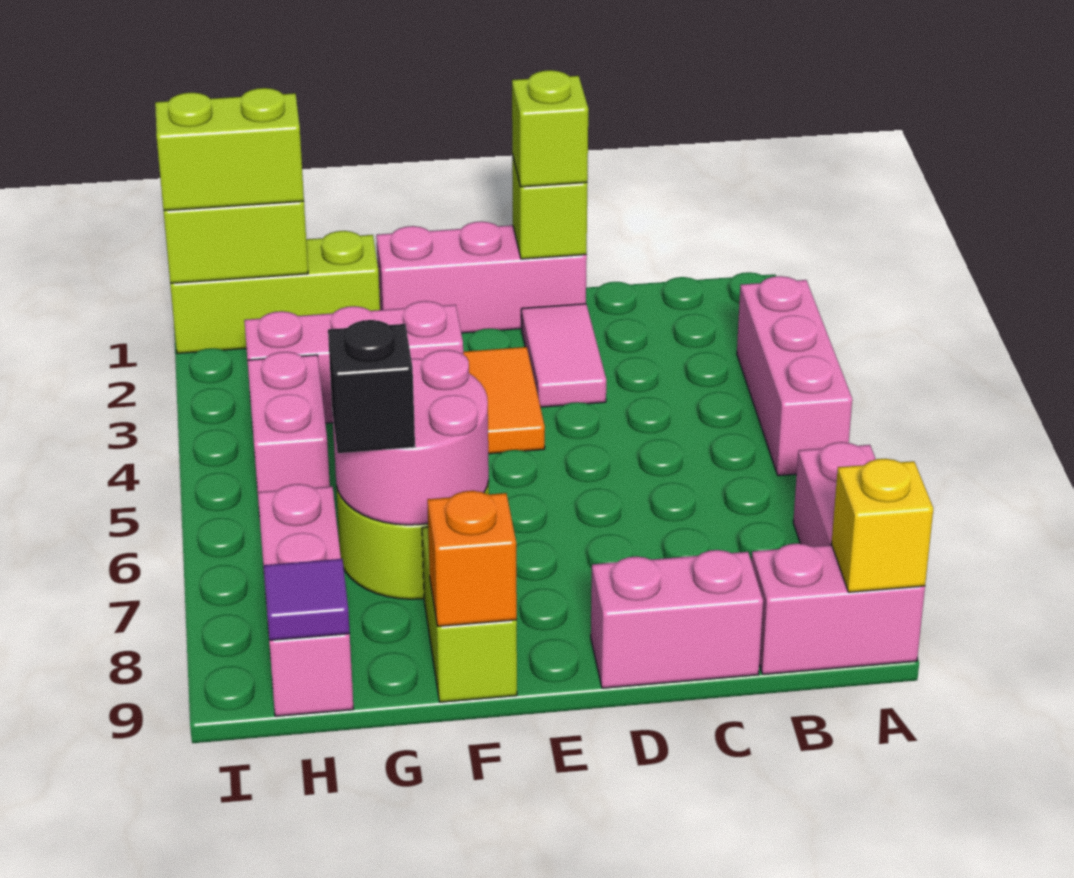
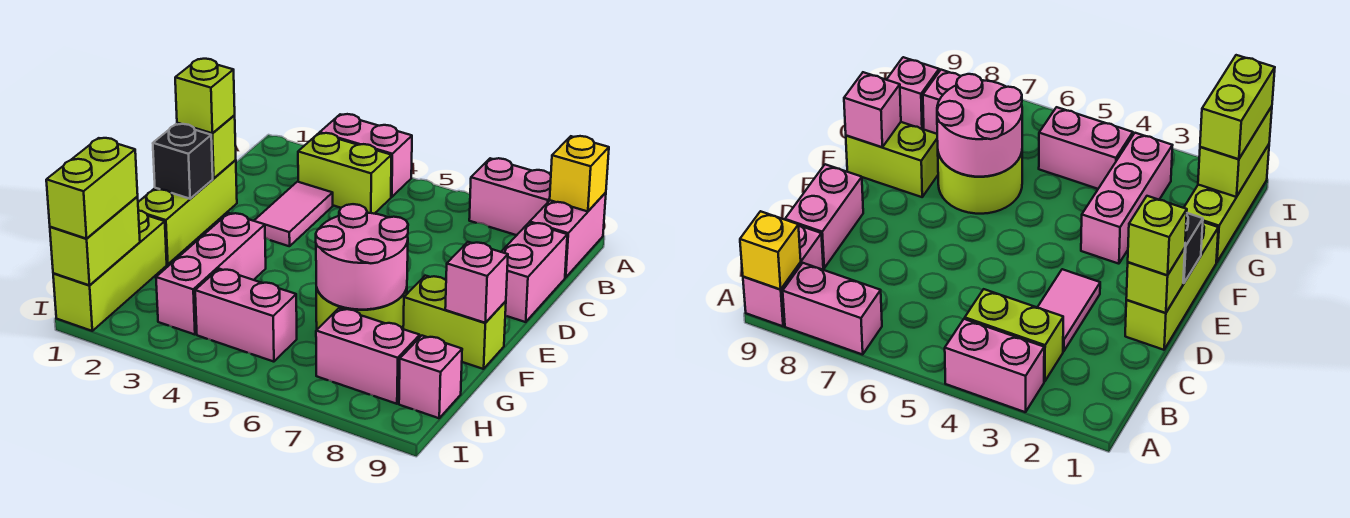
pink brick A3:A5 level 1 -> pink brick A3:A4 level 1
none -> lime brick B3:B4 level 1
pink brick D1:F1 level 1 -> lime brick D1:F1 level 1
pink tile D2:D3 level 1 -> pink tile C3:D3 level 1
orange tile E3:E4 level 1 -> none
orange brick F9 level 2 -> pink brick F9 level 2
black brick G7 level 3 -> black brick E1 level 2
purple tile H9 level 2 -> none

